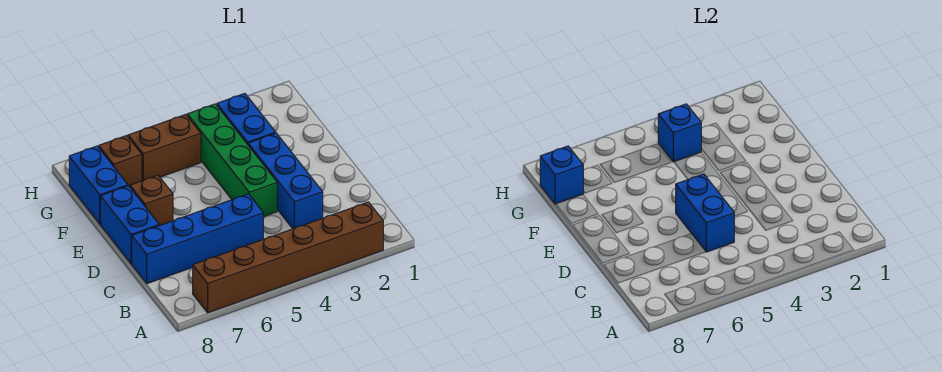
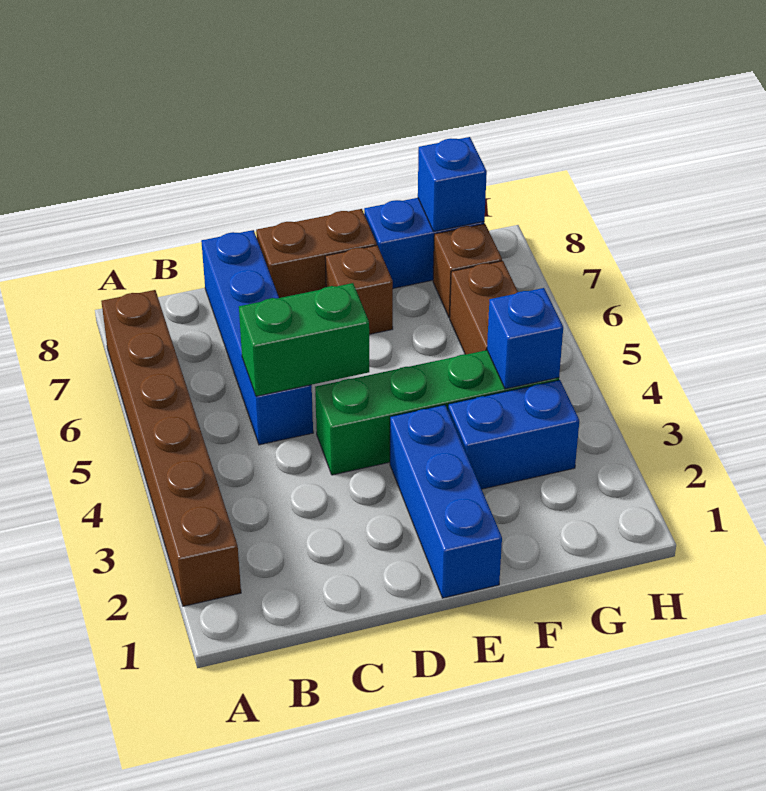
blue brick C3:E3 level 1 -> blue brick E1:E3 level 1
blue brick C5:D5 level 2 -> green brick C5:D5 level 2
blue brick D8:E8 level 1 -> brown brick D8:E8 level 1

